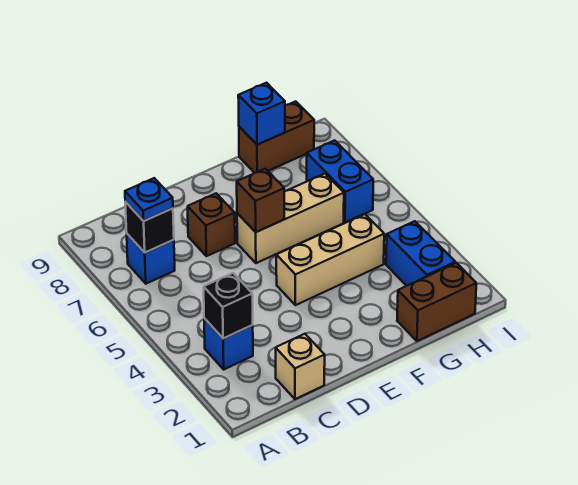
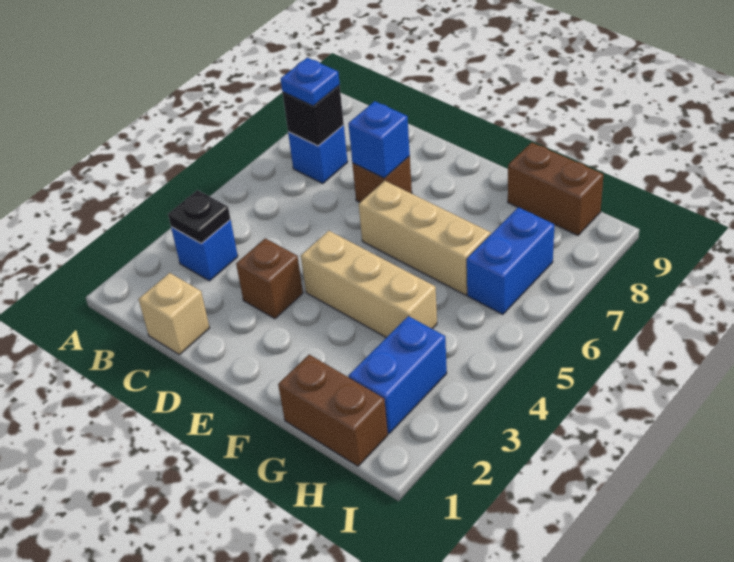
black brick B3 level 2 -> black plate B3 level 2
brown brick E6 level 2 -> brown brick D3 level 1
blue brick G9 level 2 -> blue brick D7 level 2

